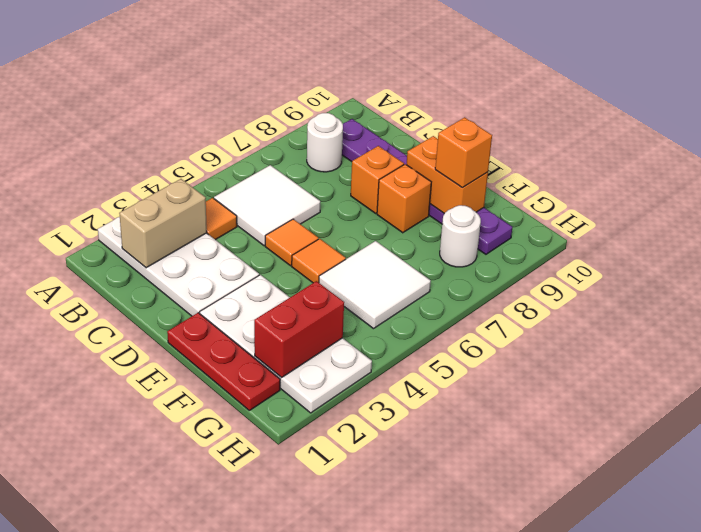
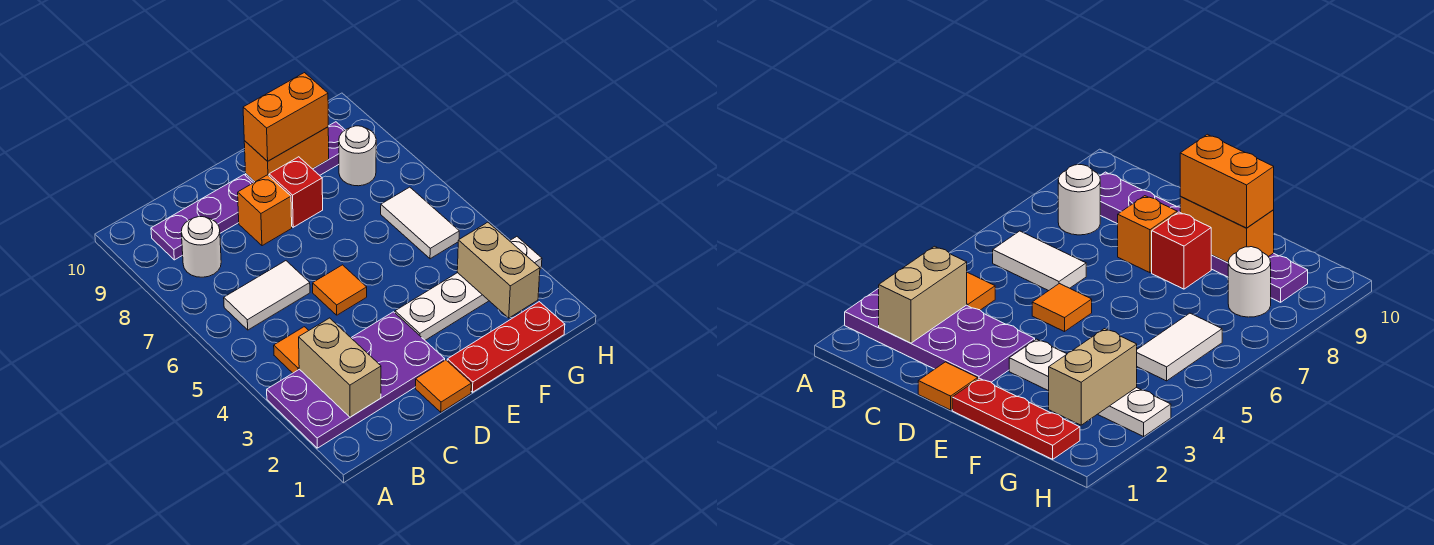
white plate A2:D3 level 1 -> purple plate A2:D3 level 1
white tile B5:C6 level 1 -> white tile B6:C6 level 1
white plate E2:H3 level 1 -> white plate E3:H3 level 1
orange tile E5 level 1 -> orange tile D1 level 1
orange brick E8 level 1 -> red brick E8 level 1
white tile F5:G6 level 1 -> white tile G5:G6 level 1
orange brick F9 level 3 -> orange brick E9:F9 level 3
red brick G2:G3 level 2 -> tan brick G2:G3 level 2

